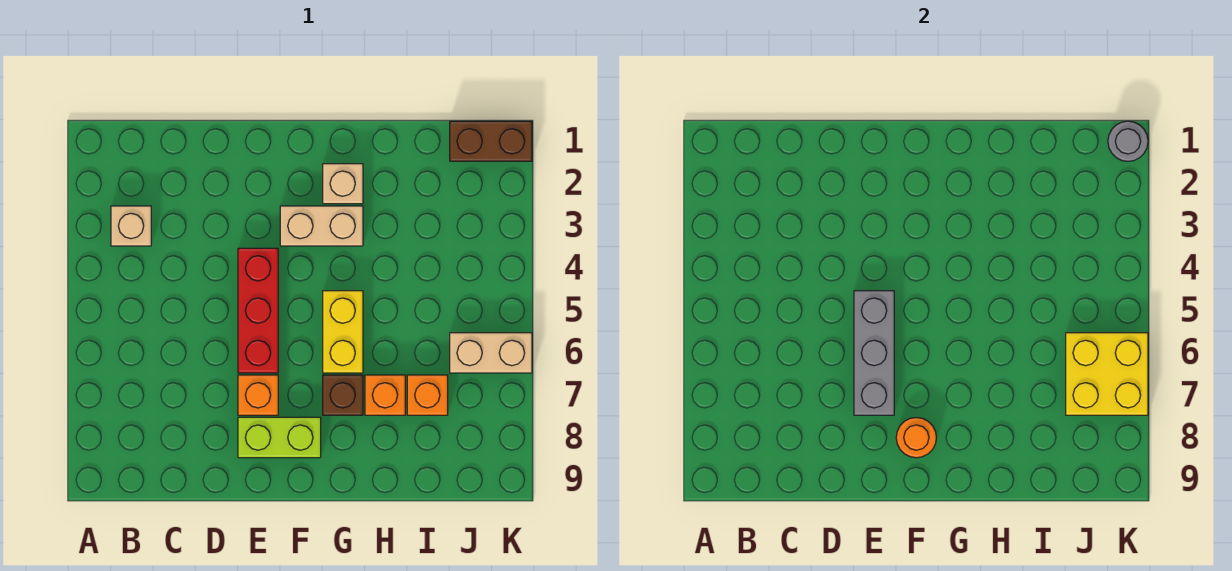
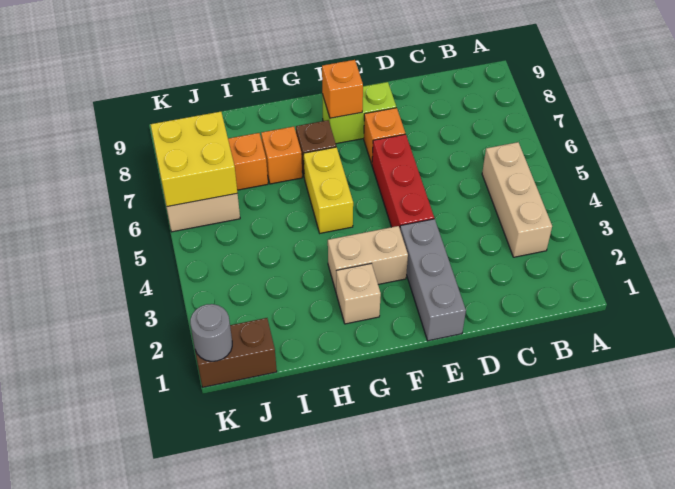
tan brick B3 level 1 -> tan brick B3:B5 level 1
grey brick E5:E7 level 2 -> grey brick E1:E3 level 1
orange round brick F8 level 2 -> orange brick F8 level 2

